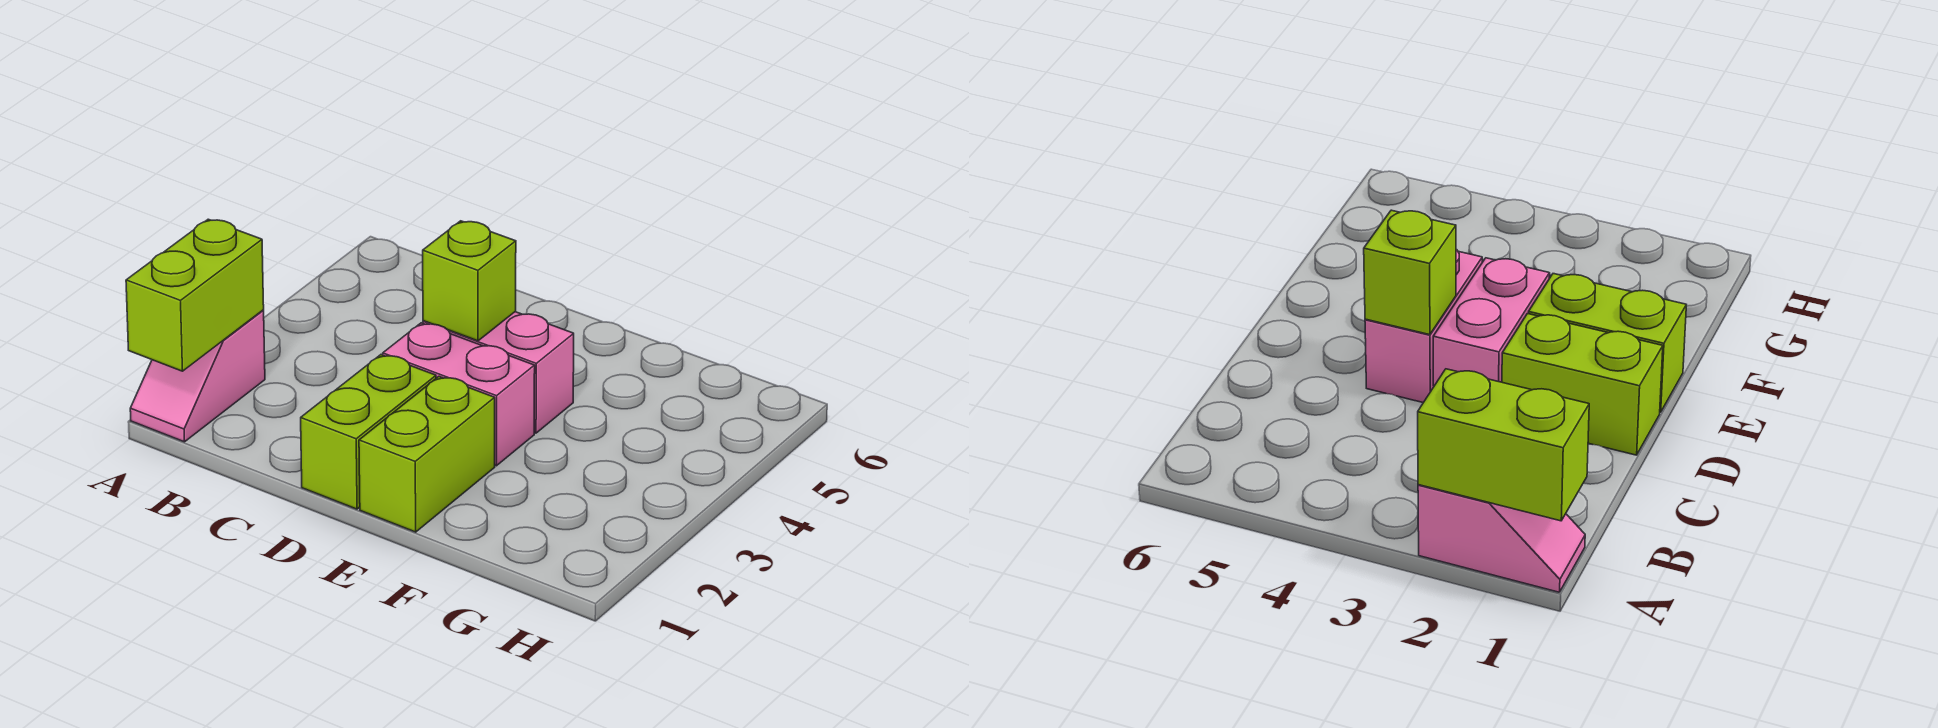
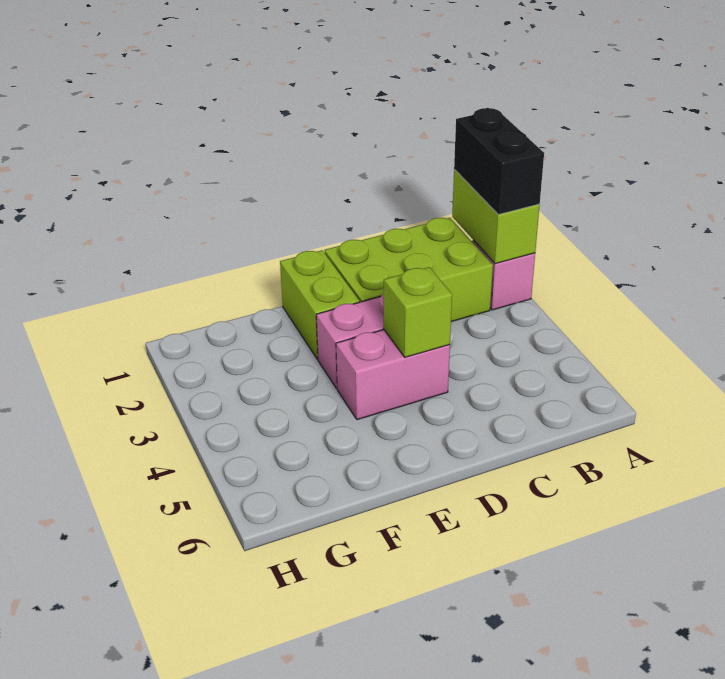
none -> black brick A1:A2 level 3
lime brick D1:D2 level 1 -> lime brick B1:D2 level 1

